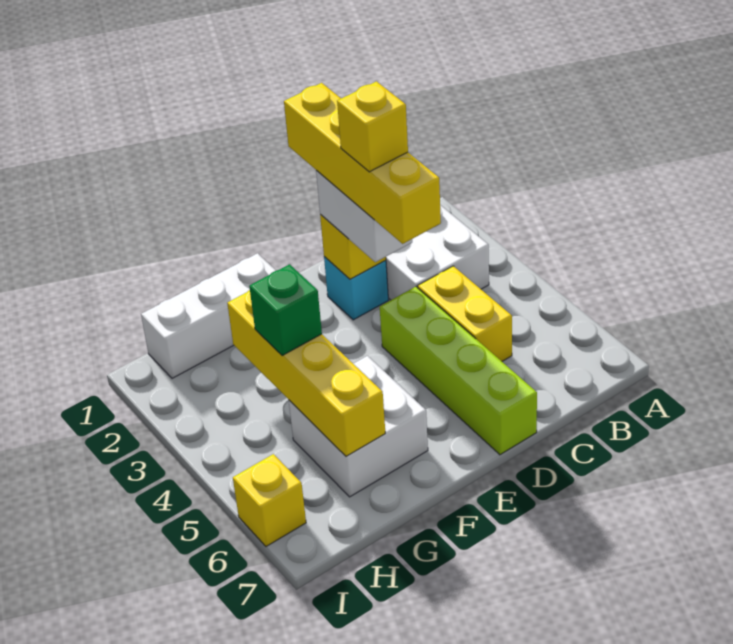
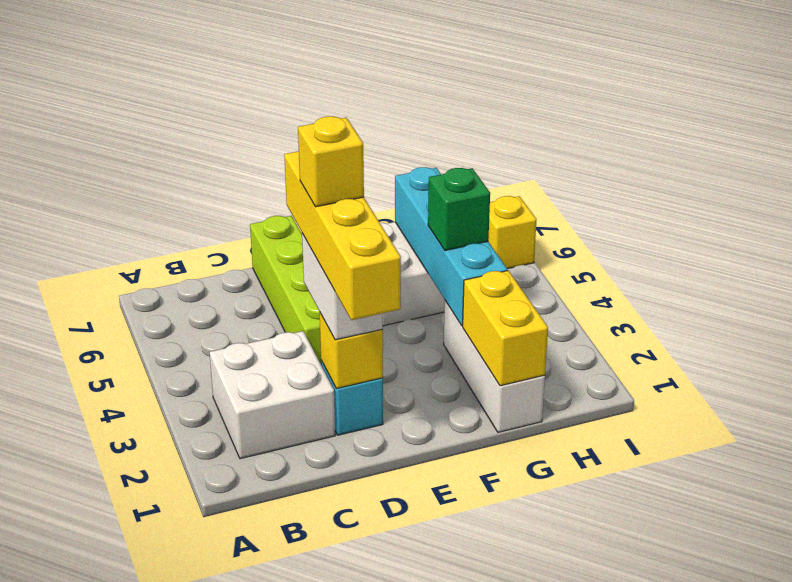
yellow brick C4:C5 level 1 -> yellow brick G1:G2 level 2
white brick F1:H1 level 1 -> white brick G1:G3 level 1
yellow brick G3:G6 level 2 -> cyan brick G3:G6 level 2

